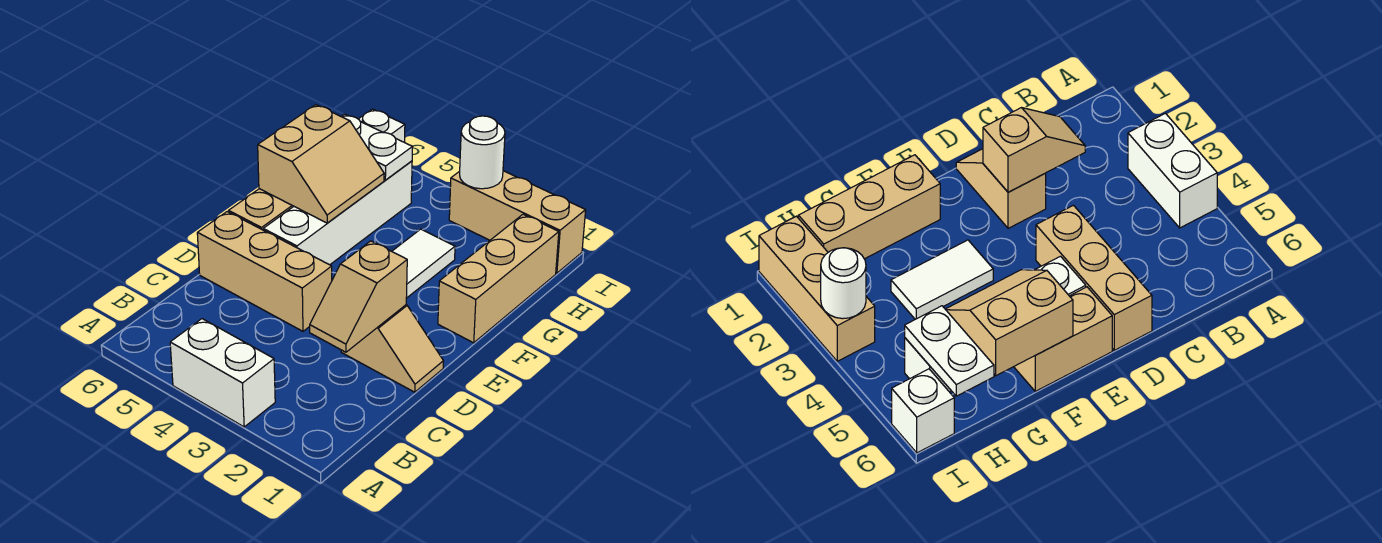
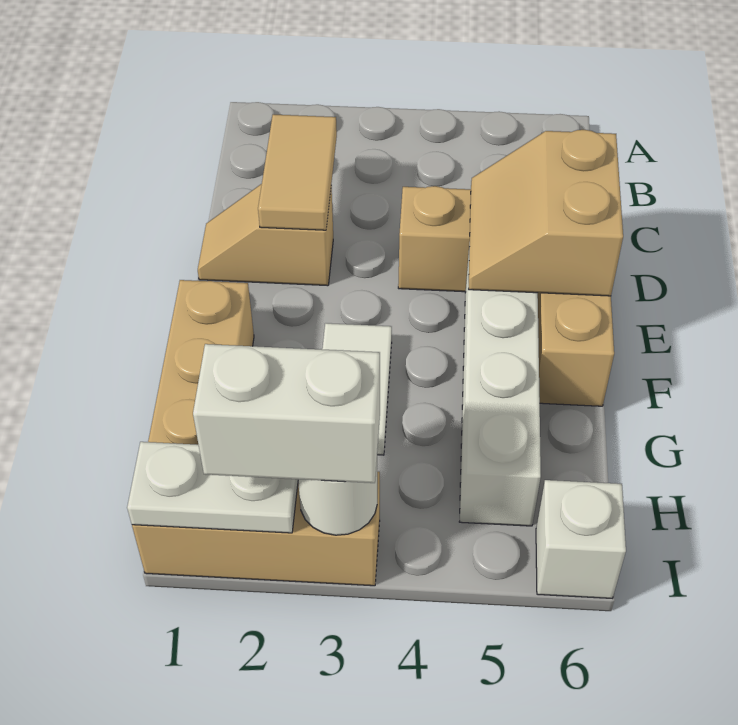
white brick A3:A4 level 1 -> white brick I2:I3 level 3
tan slope C2:D2 level 2 top D -> tan tile C2:D2 level 2
tan slope F5:G6 level 2 top 6 -> tan slope D5:E6 level 2 top 6
white plate H5:H6 level 2 -> white plate I1:I2 level 2

